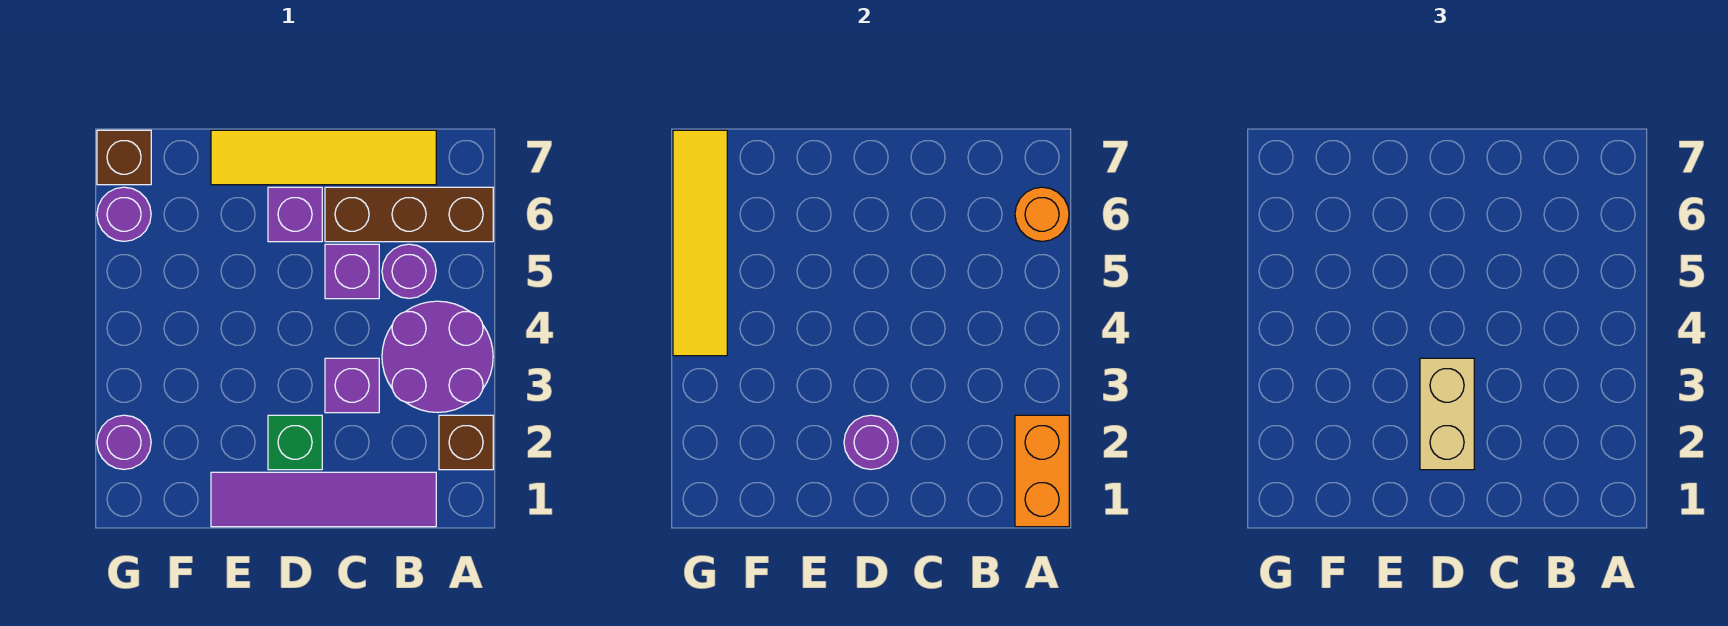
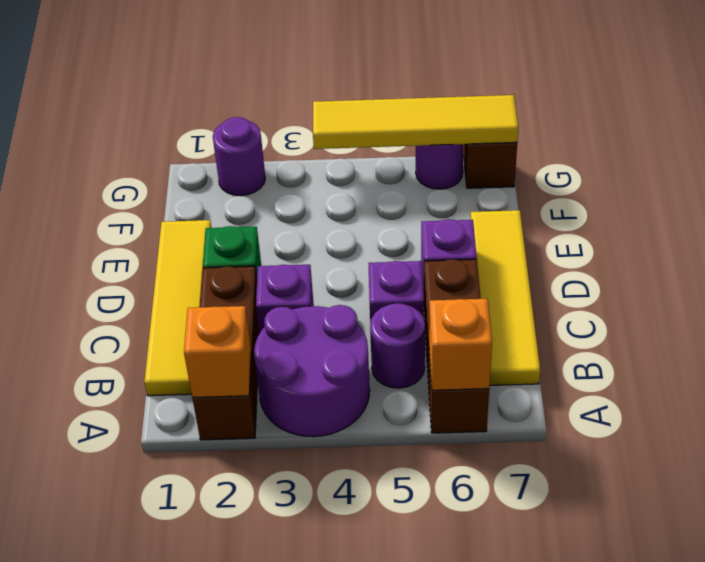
orange brick A1:A2 level 2 -> orange brick A2 level 2
brown brick A2 level 1 -> brown brick A2:C2 level 1
orange round brick A6 level 2 -> orange brick A6 level 2
purple tile B1:E1 level 1 -> yellow tile B1:E1 level 1
purple round brick D2 level 2 -> none
tan brick D2:D3 level 3 -> none

